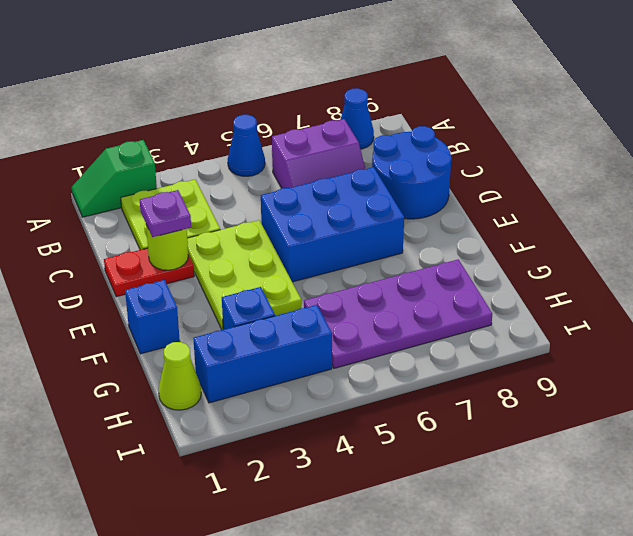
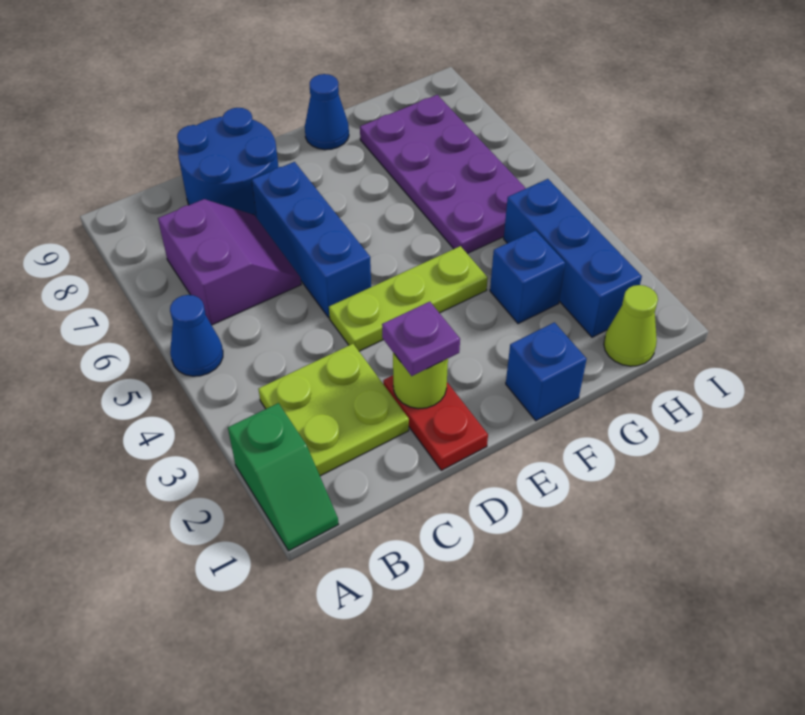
blue cone A8 level 1 -> blue cone F9 level 1
lime plate D3:F4 level 1 -> lime plate D4:F4 level 1
blue brick D5:E7 level 1 -> blue brick D5:D7 level 1

